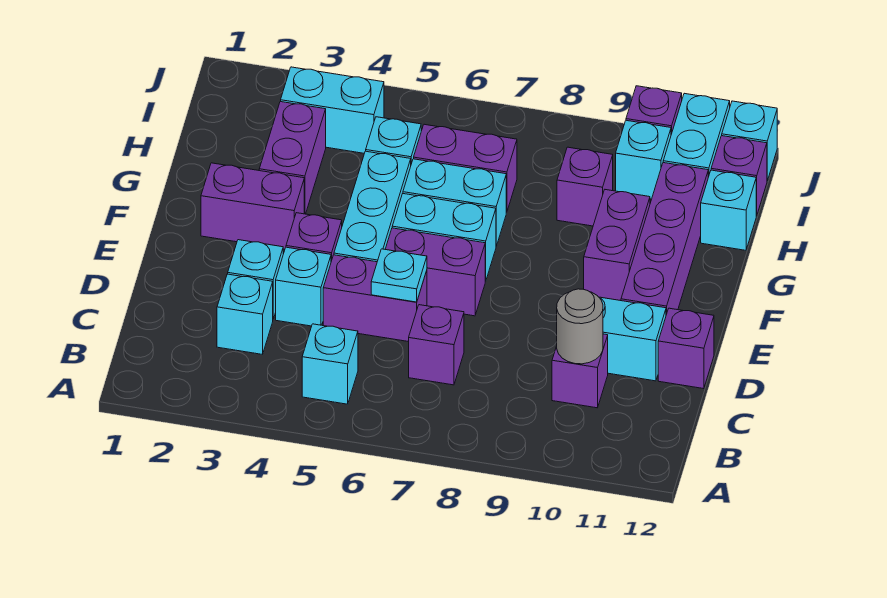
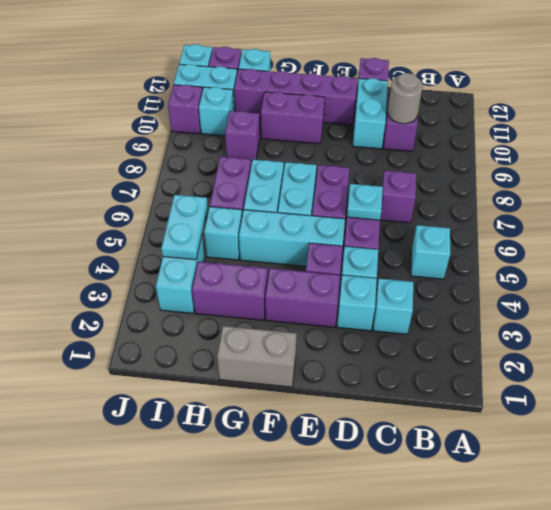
none -> grey brick F1:G1 level 1
purple brick F2:F3 level 1 -> purple brick E3:F3 level 1
none -> cyan plate I4:I5 level 2

